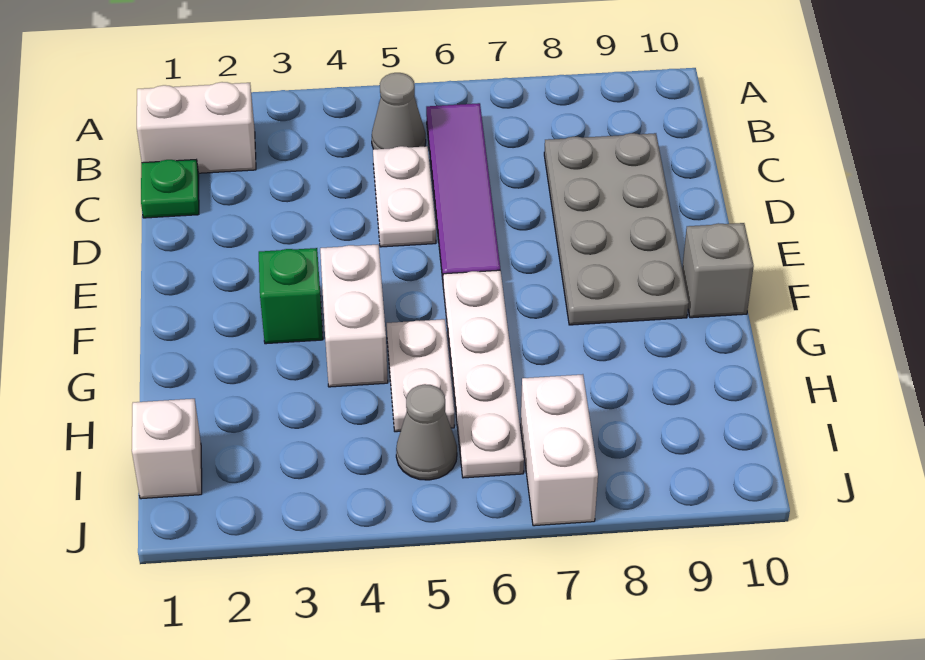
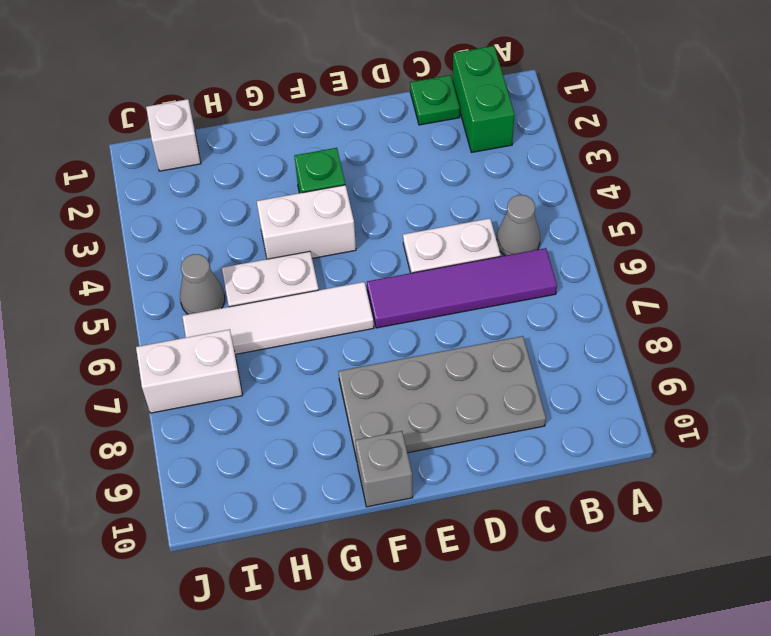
white brick B1:B2 level 1 -> green brick B1:B2 level 1
white plate F6:I6 level 1 -> white tile F6:I6 level 1

